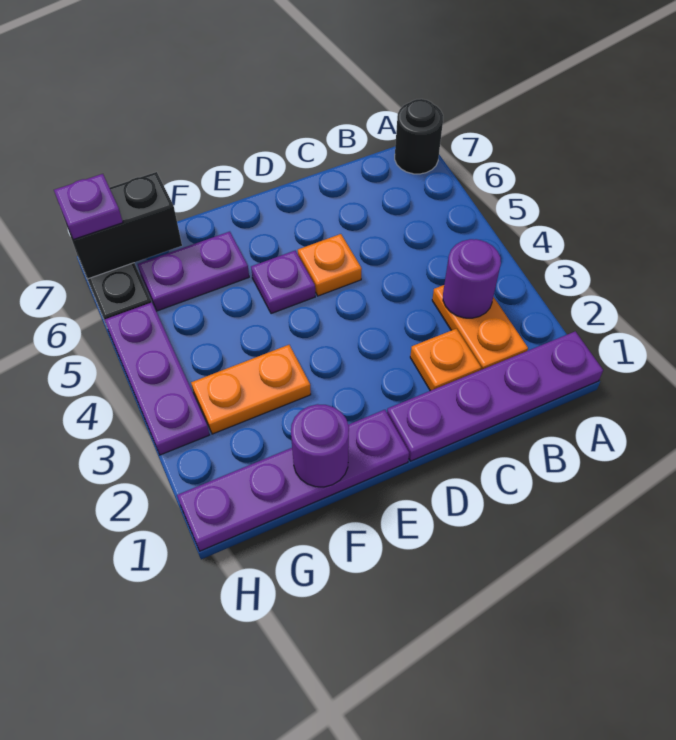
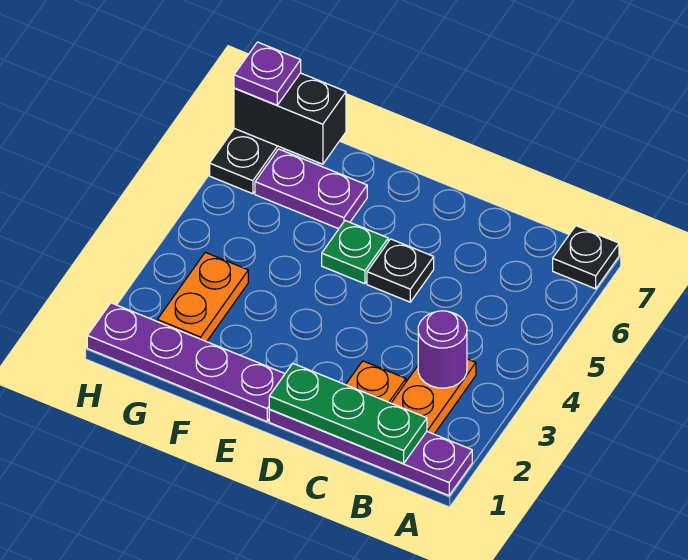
black round brick A7 level 1 -> black plate A7 level 1
none -> green plate B1:D1 level 2
orange plate D5 level 1 -> black plate D5 level 1
purple plate E5 level 1 -> green plate E5 level 1
purple round brick F1 level 2 -> none
orange plate F3:G3 level 1 -> orange plate G2:G3 level 1
purple plate H3:H5 level 1 -> none

